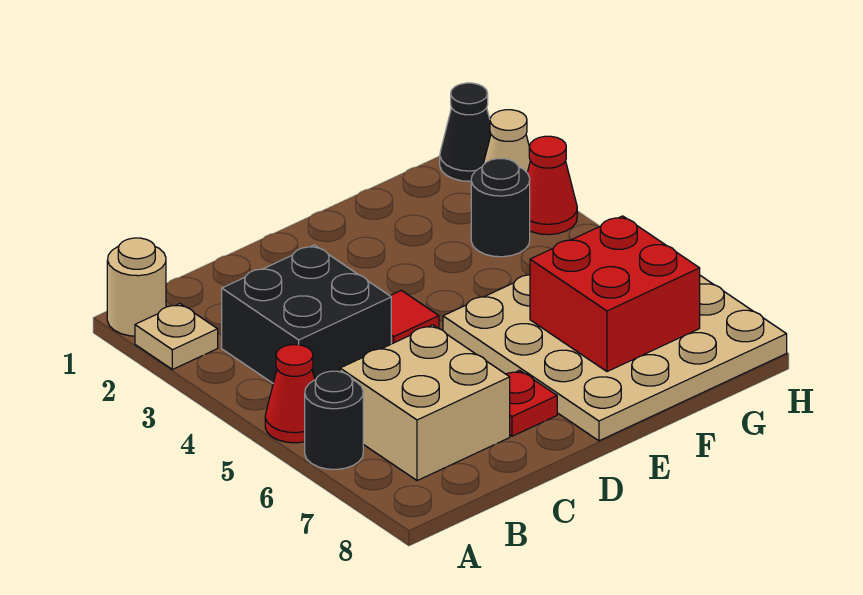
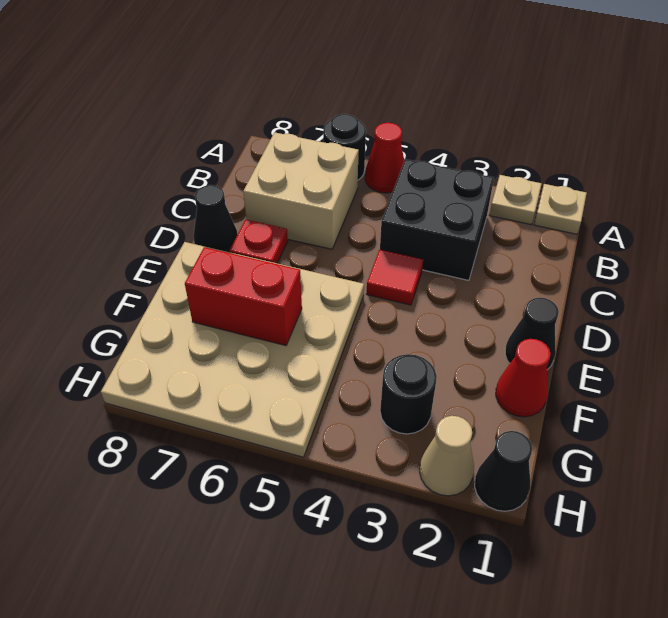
tan round brick A1 level 1 -> tan plate A1 level 1
none -> black cone D8 level 1
none -> black cone E1 level 1
red brick F6:G7 level 2 -> red brick F6:F7 level 2
red cone H3 level 1 -> red cone F1 level 1

